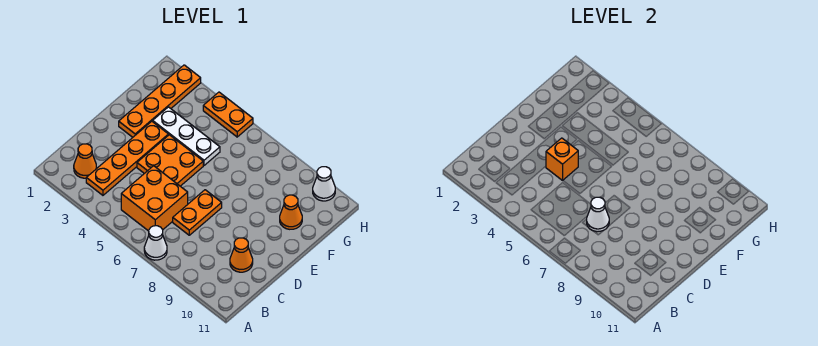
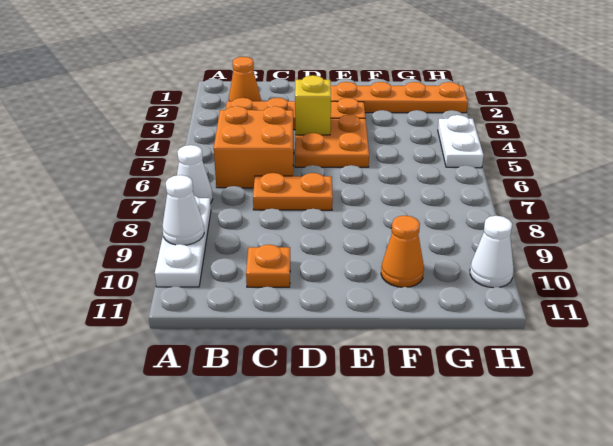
white cone C7 level 2 -> white cone A9 level 2
orange cone C10 level 1 -> orange plate C10 level 1
orange brick D4 level 2 -> yellow brick D4 level 2
white plate F3:F5 level 1 -> white plate A8:A10 level 1
orange plate H4:H5 level 1 -> white plate H4:H5 level 1

